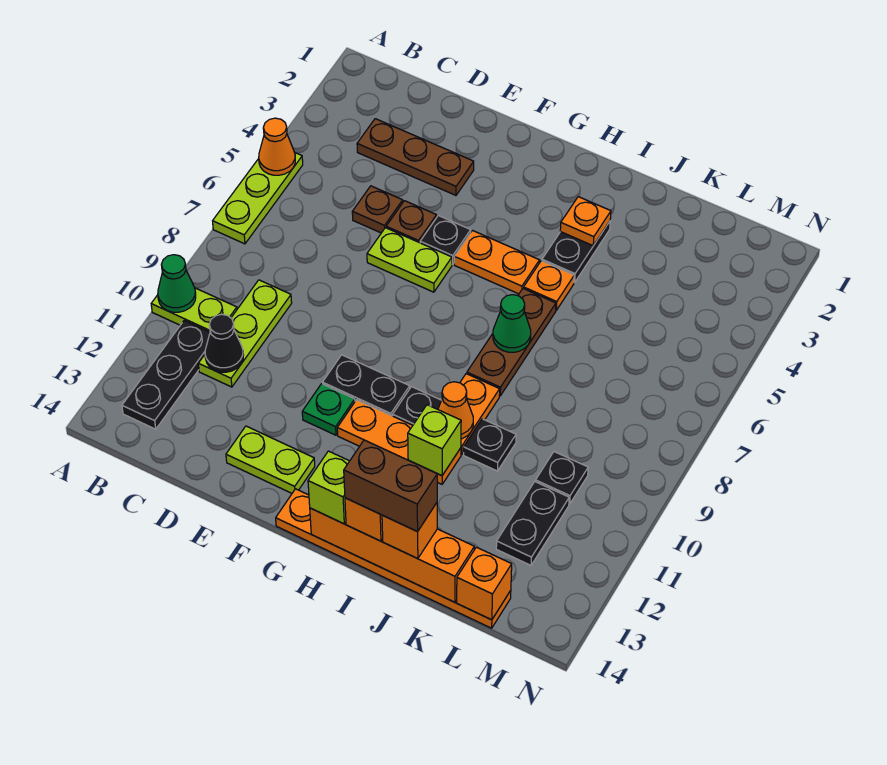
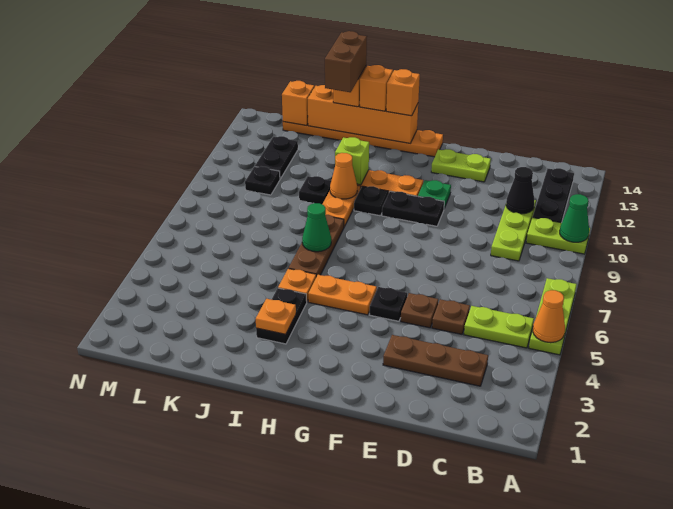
lime plate E6:F6 level 1 -> lime plate B5:C5 level 1
lime brick H14 level 3 -> orange brick H14 level 3
brown brick I14:J14 level 4 -> brown brick J13:J14 level 4

